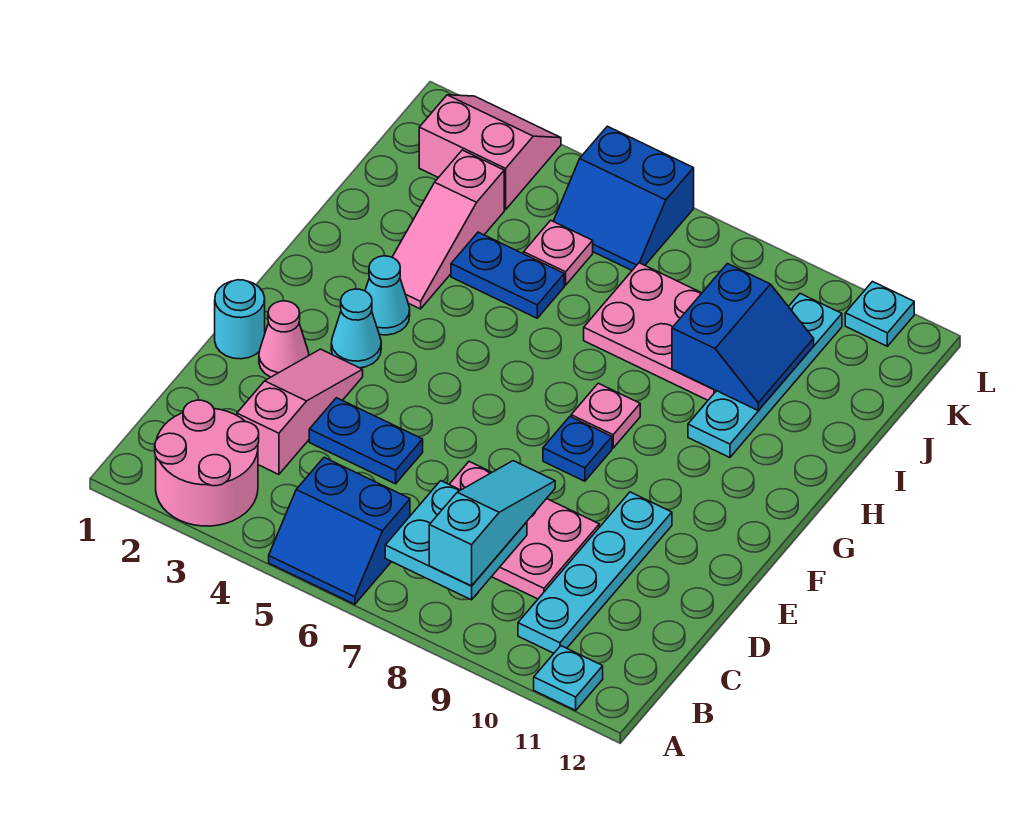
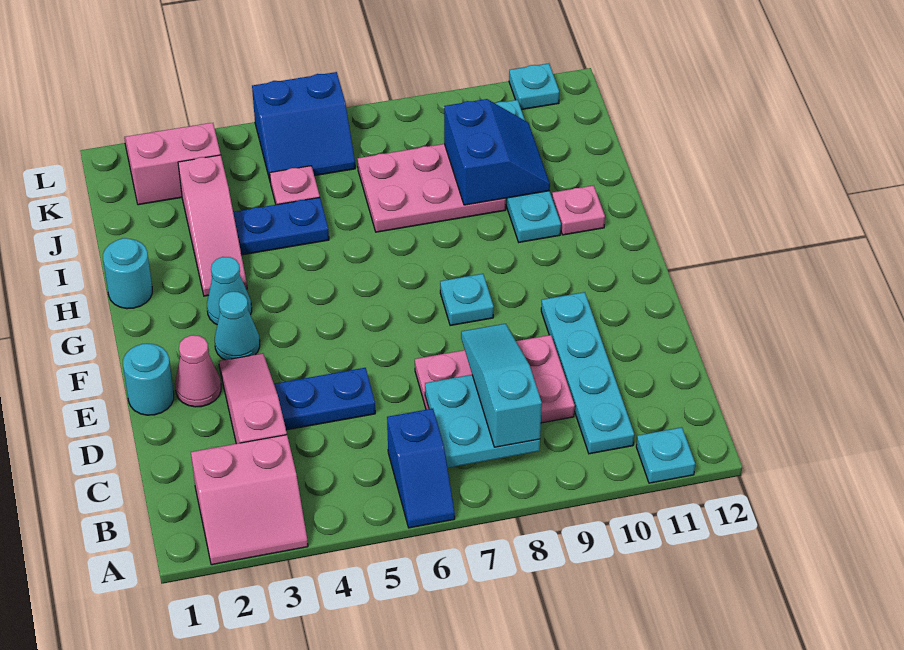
pink round brick A2:B3 level 1 -> pink slope A2:B3 level 1 top B
blue slope A5:B6 level 1 top B -> blue slope A6:B6 level 1 top B
blue plate F8 level 1 -> cyan plate F8 level 1
pink plate G8 level 1 -> pink plate H11 level 1
none -> cyan round brick H1 level 1

